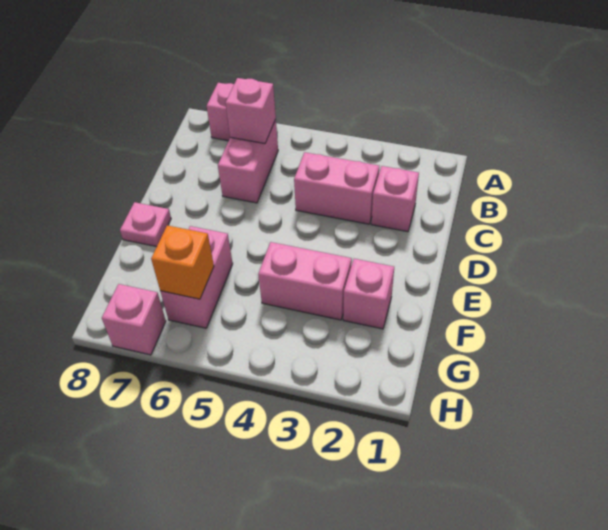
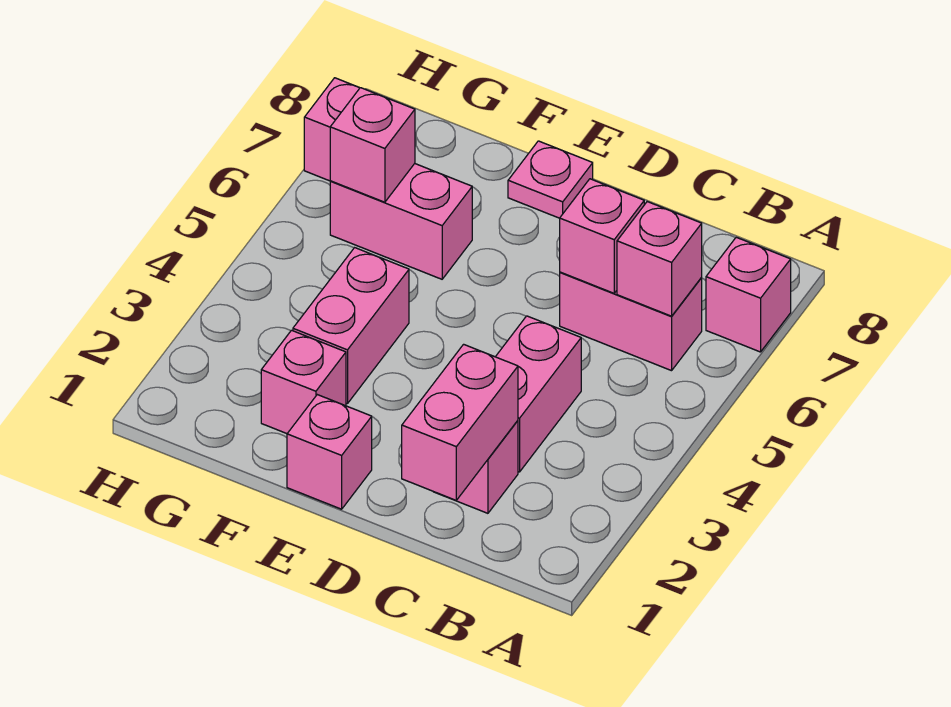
none -> pink brick C1:C2 level 2
none -> pink brick C6 level 2
none -> pink brick E1 level 1
orange brick G6 level 2 -> pink brick G6 level 2

